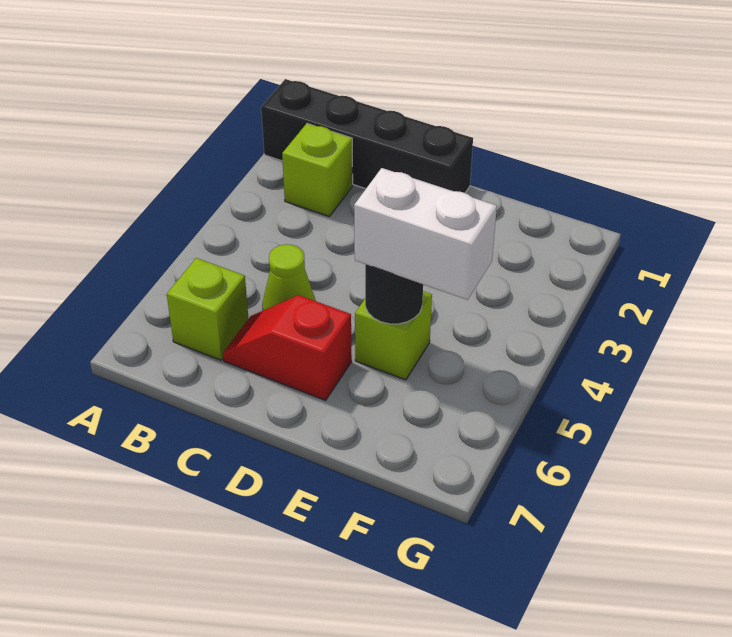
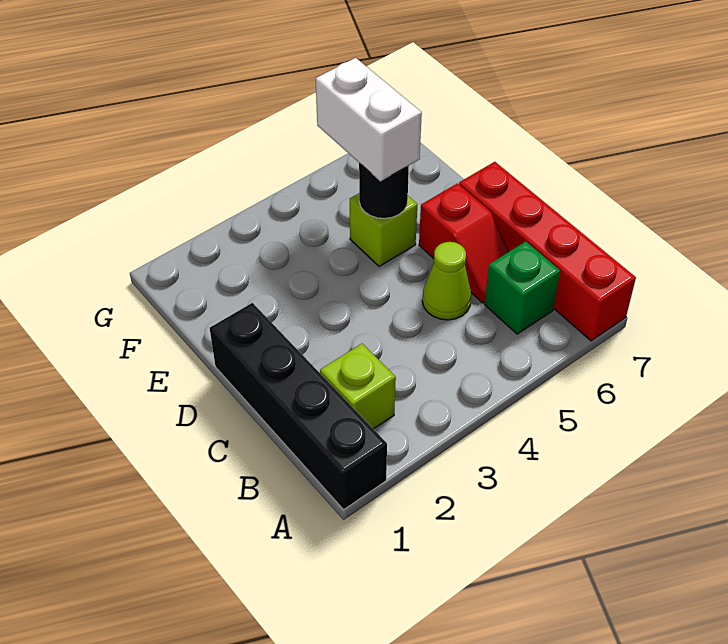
none -> red brick A7:D7 level 1
lime brick B6 level 1 -> green brick B6 level 1

